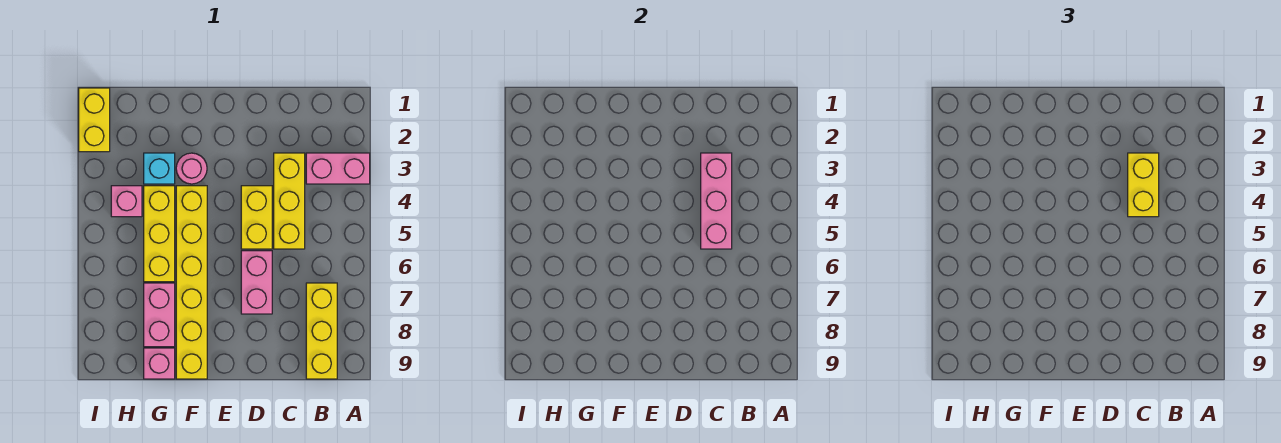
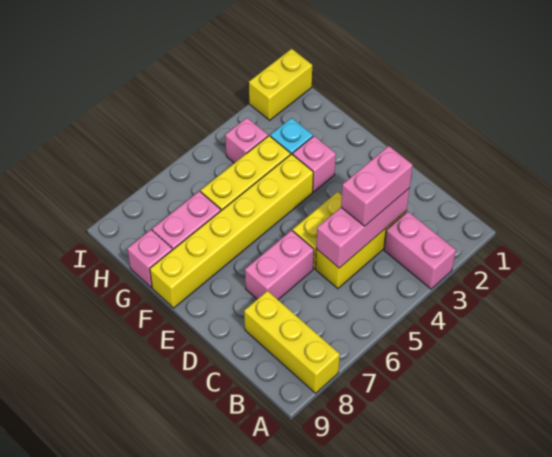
yellow brick B7:B9 level 1 -> yellow brick A8:C8 level 1
yellow brick C3:C4 level 3 -> pink brick C3:C4 level 3
pink round brick F3 level 1 -> pink brick F3 level 1

